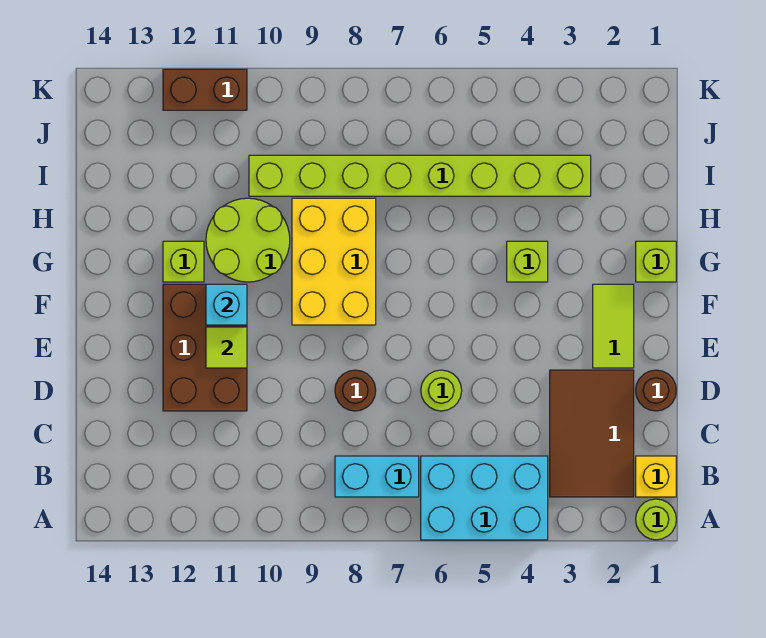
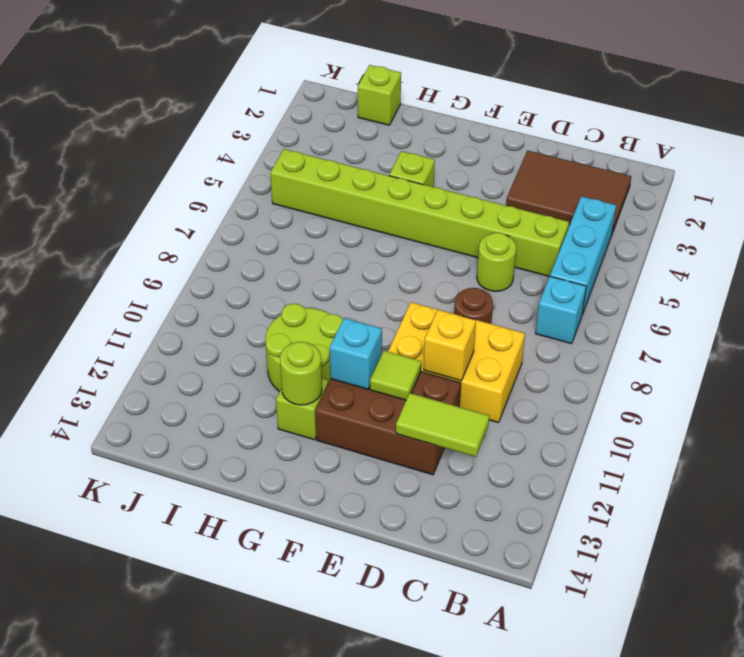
lime round brick A1 level 1 -> lime round brick G12 level 2
cyan brick A4:B6 level 1 -> cyan brick B4:B6 level 1
yellow brick B1 level 1 -> yellow brick D10 level 2
cyan brick B7:B8 level 1 -> cyan brick B7 level 1
brown round brick D1 level 1 -> none
lime tile E2:F2 level 1 -> lime tile C12:D12 level 2
yellow brick F8:H9 level 1 -> yellow brick C9:E10 level 1
lime brick G1 level 1 -> lime brick I1 level 1
lime brick I3:I10 level 1 -> lime brick C5:J5 level 1
brown brick K11:K12 level 1 -> none

